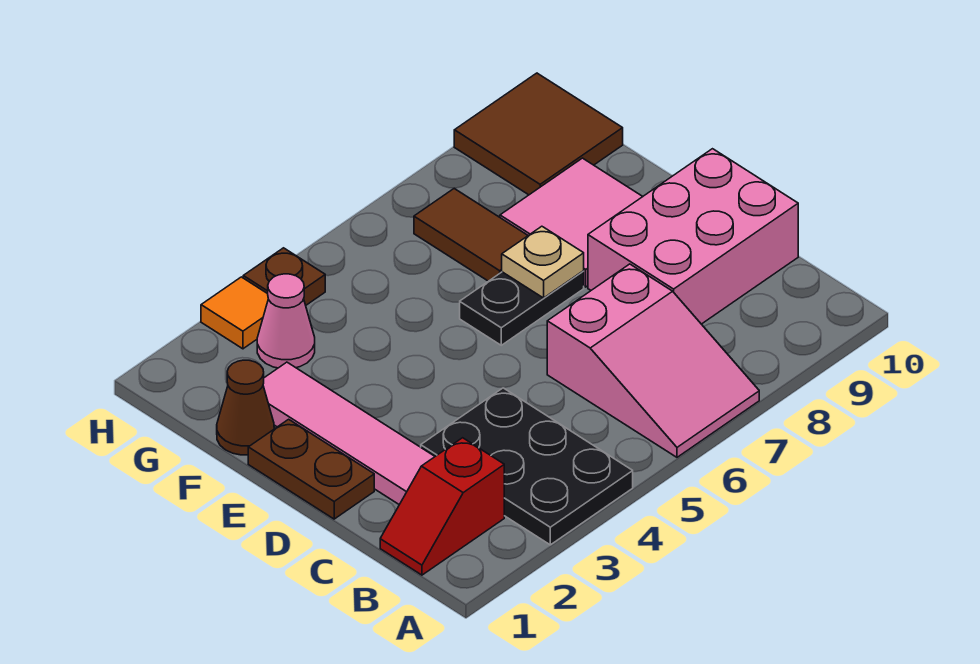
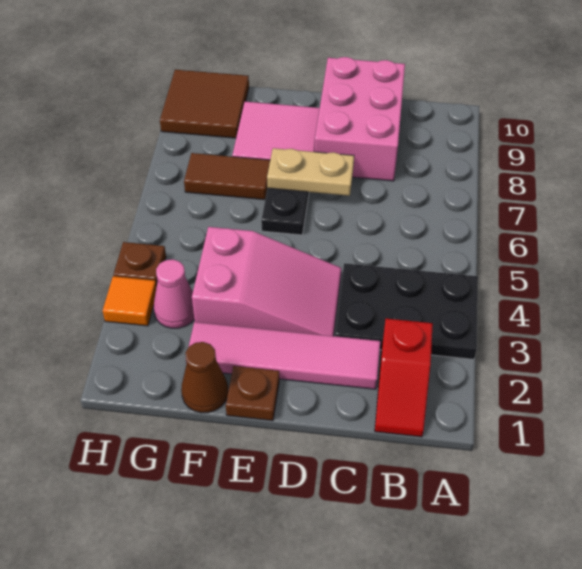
pink slope A6:C7 level 1 top C -> pink slope D3:F4 level 1 top F
brown plate D1:E1 level 1 -> brown plate E1 level 1
tan plate E7 level 2 -> tan plate D7:E7 level 2

